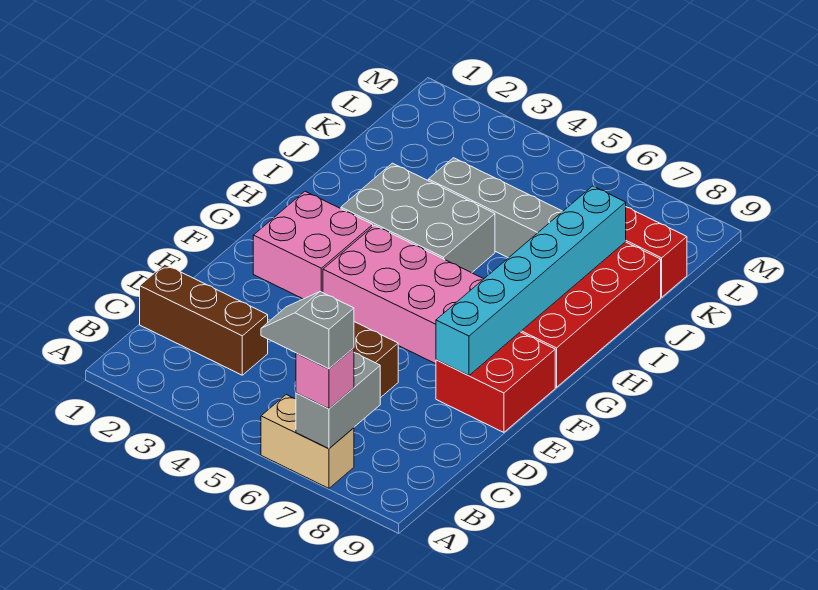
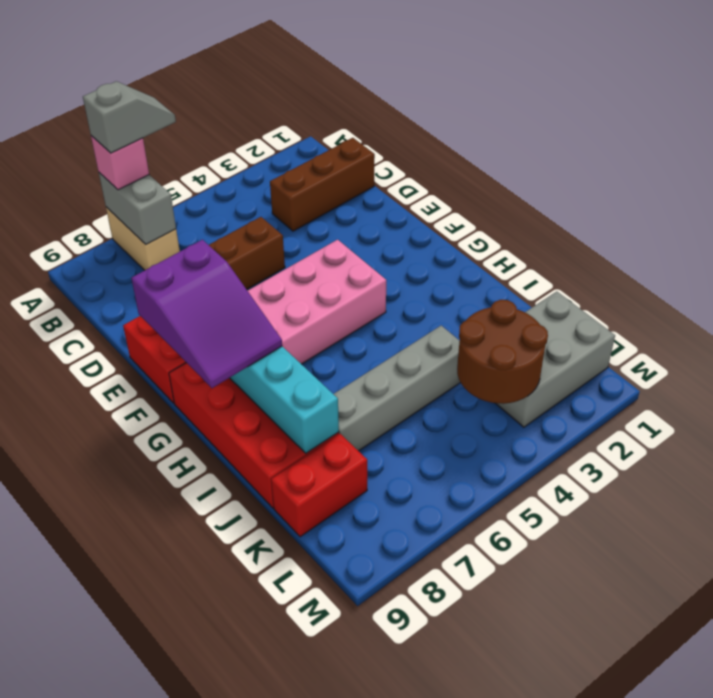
tan brick A6:A7 level 1 -> tan brick A7:B7 level 1
pink brick F2:G3 level 1 -> none
none -> purple slope F8:H9 level 3 top F
grey brick H3:I5 level 1 -> grey brick K1:L3 level 1
none -> brown round brick K3:L4 level 2

